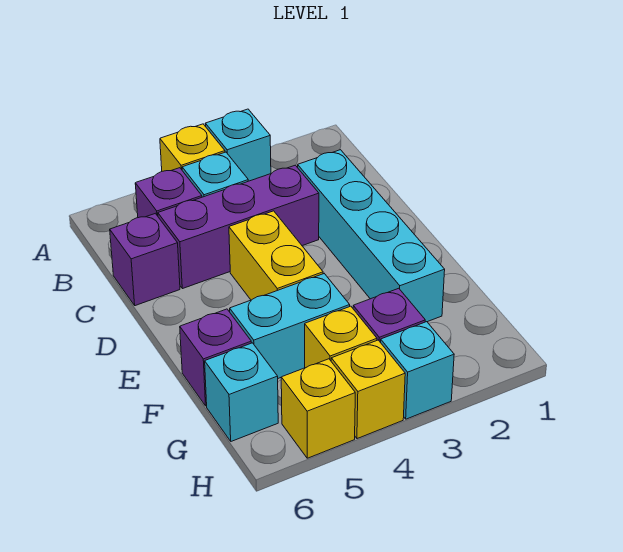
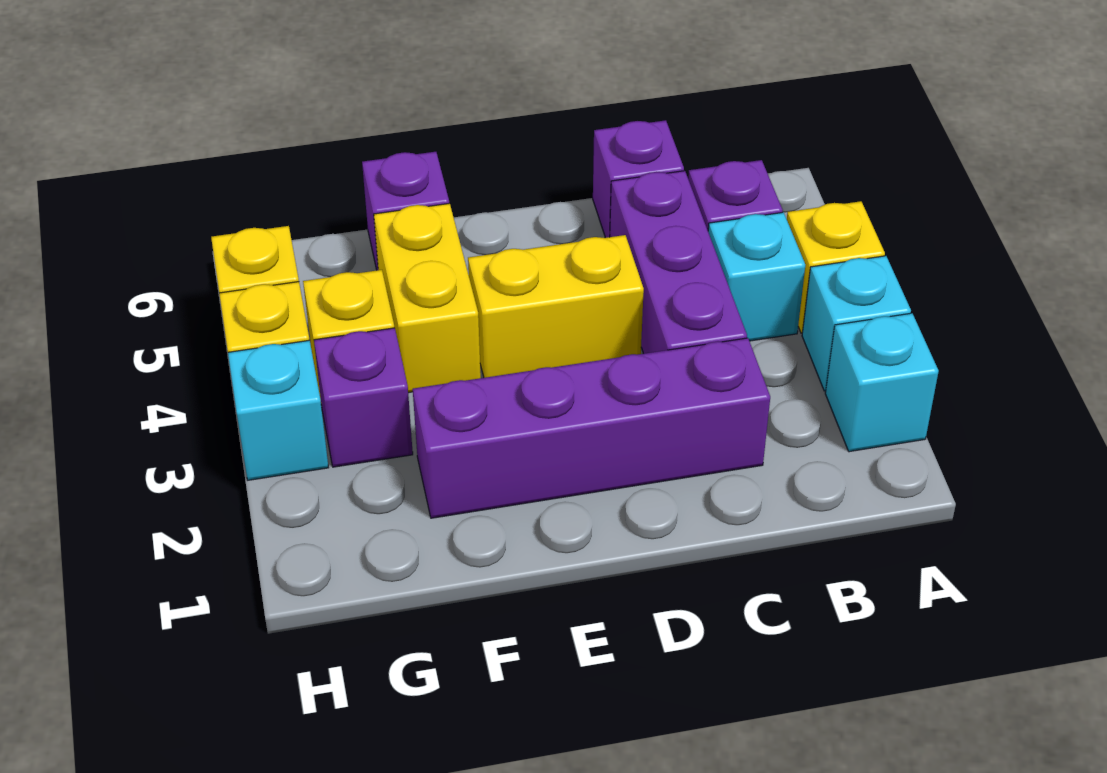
cyan brick C2:F2 level 1 -> purple brick C2:F2 level 1
cyan brick F4:F5 level 1 -> yellow brick F4:F5 level 1
cyan brick G6 level 1 -> cyan brick A2 level 1

